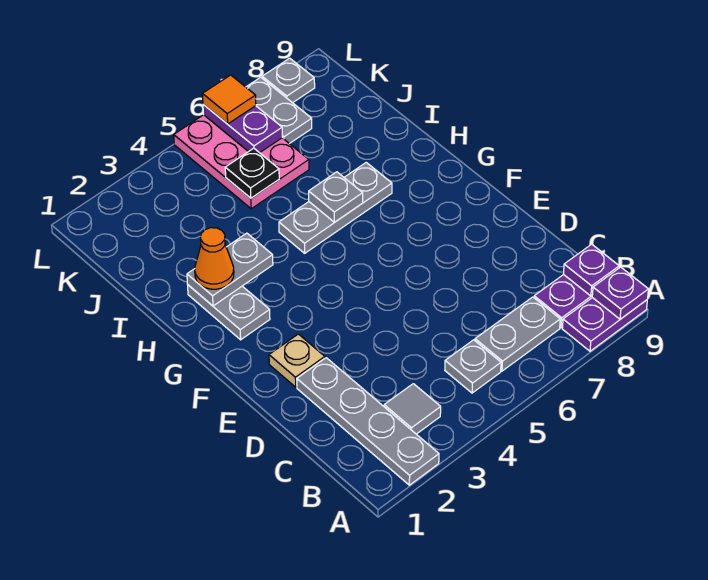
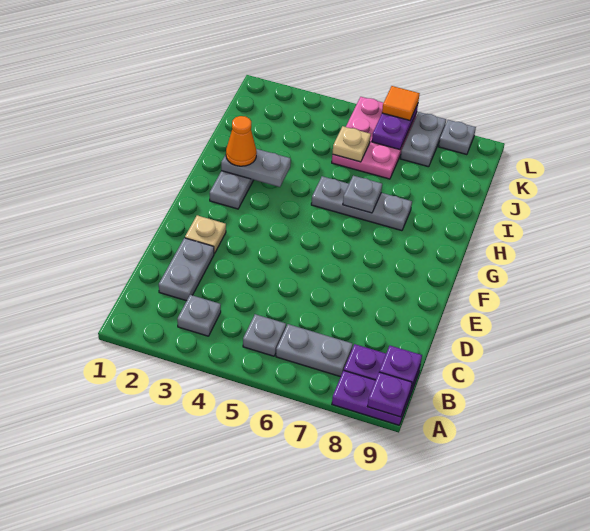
grey plate A2:D2 level 1 -> grey plate C2:D2 level 1
grey tile B3 level 1 -> grey plate B3 level 1
black plate J5 level 2 -> tan plate J5 level 2

